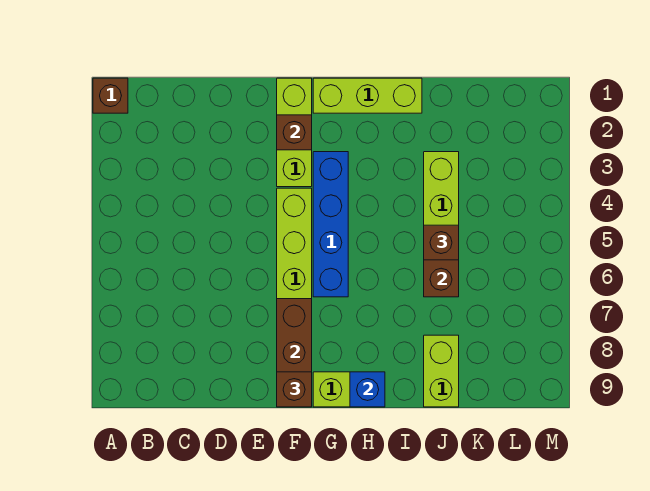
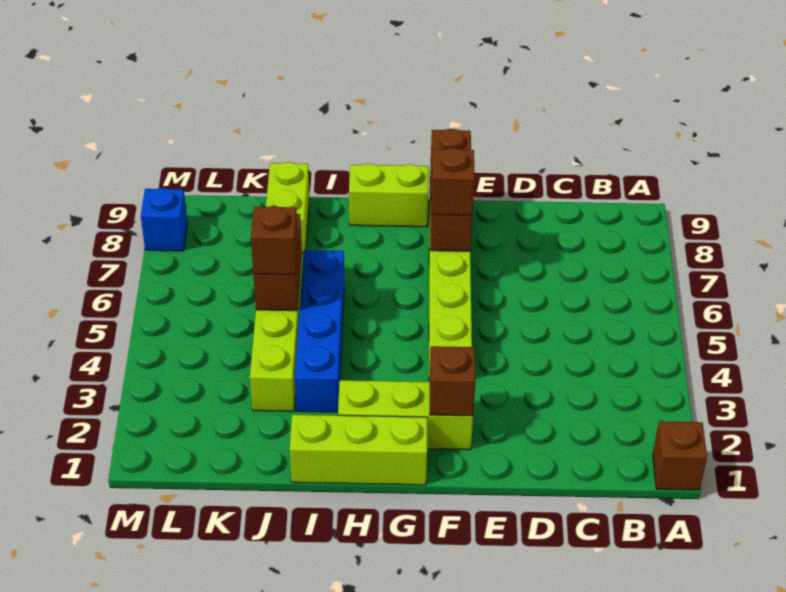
lime brick F1:F3 level 1 -> lime brick F2:H2 level 1
brown brick F9 level 3 -> brown brick F7 level 3
blue brick G3:G6 level 1 -> blue brick I3:I6 level 1
blue brick H9 level 2 -> blue brick M8 level 1

